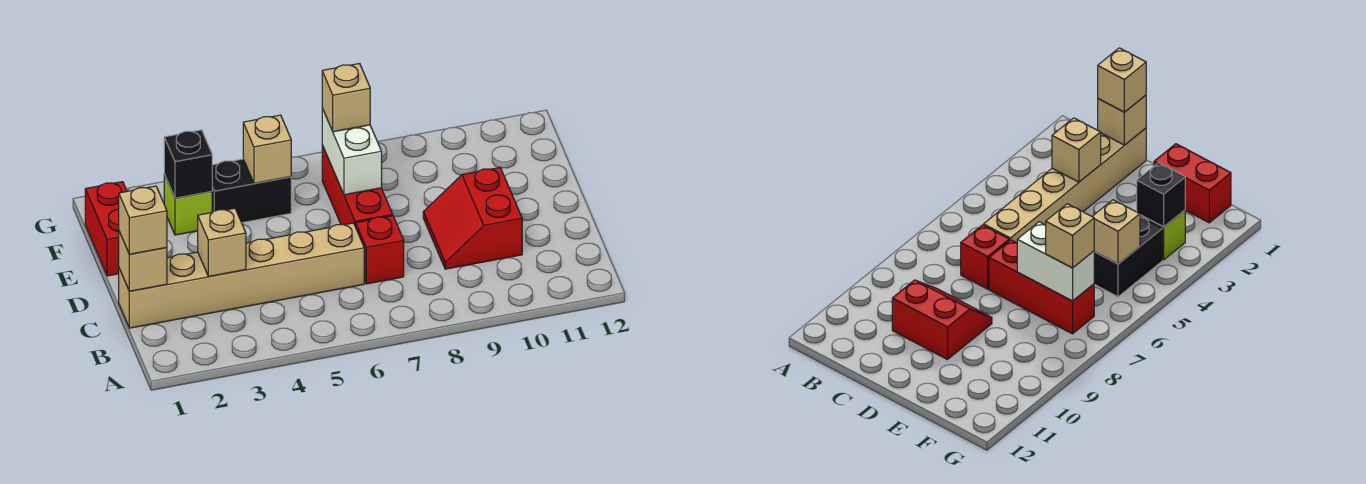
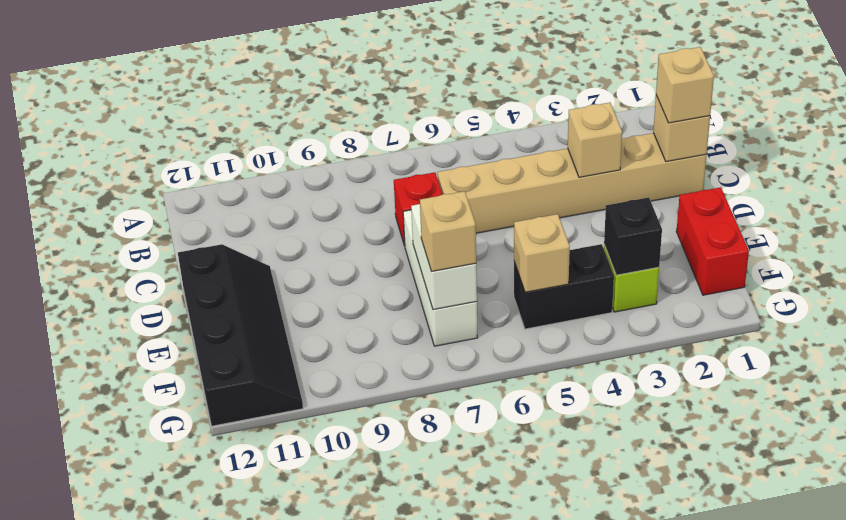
red slope C9:D10 level 1 top 10 -> none
red brick D7:F7 level 1 -> white brick D7:F7 level 1
none -> black slope D11:G12 level 1 top 12

